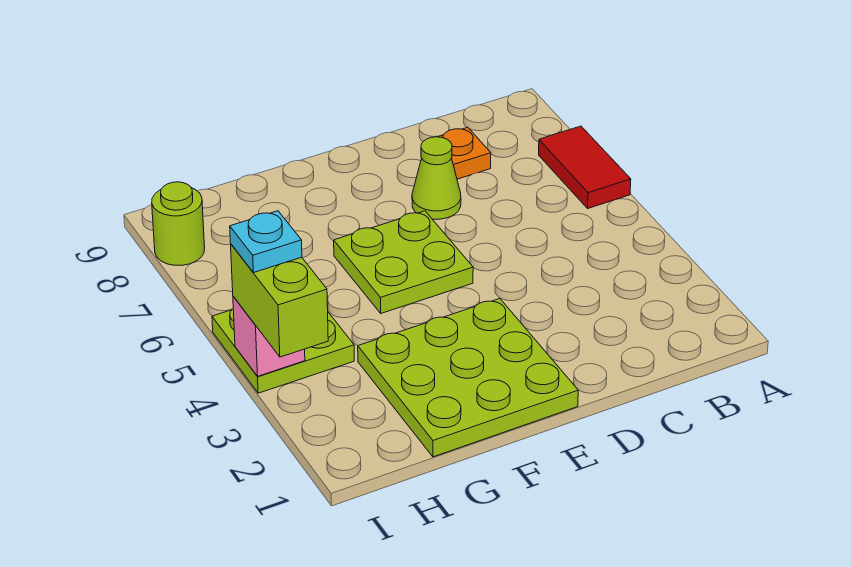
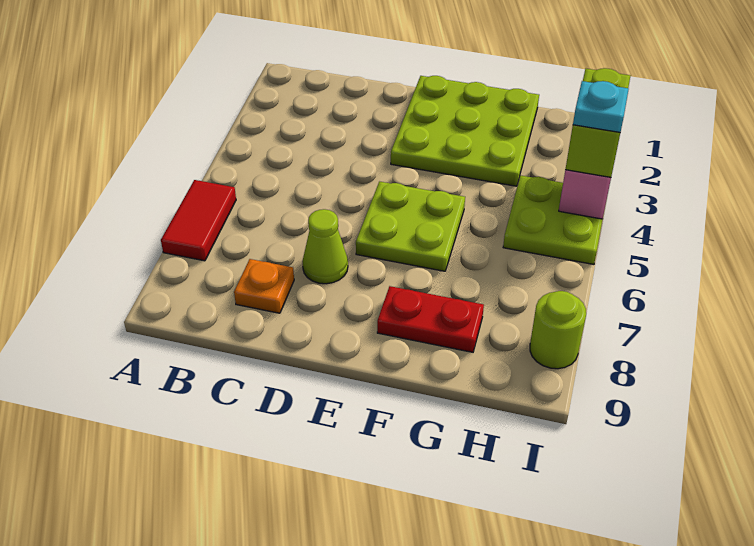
none -> red plate F8:G8 level 1

